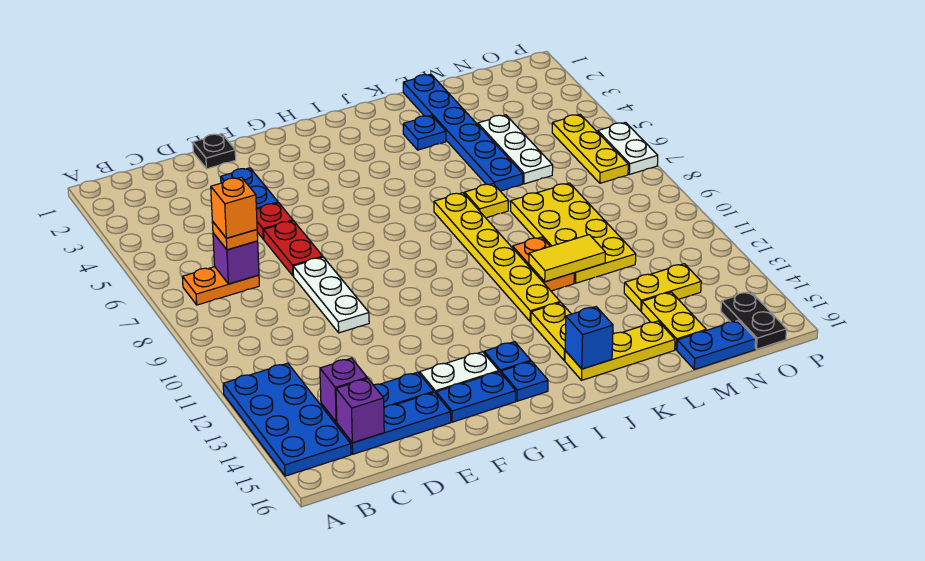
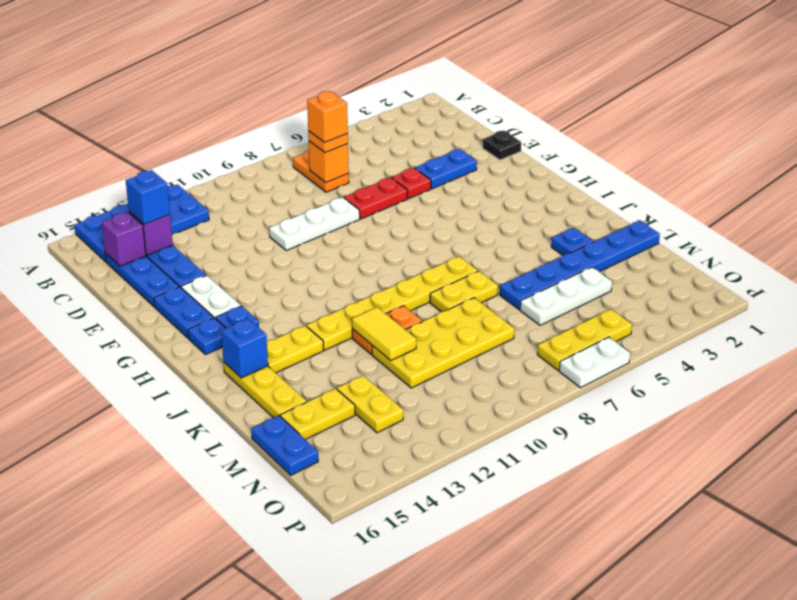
purple brick C7 level 2 -> orange brick C7 level 2
none -> blue brick C14 level 3
yellow plate K7 level 1 -> yellow plate K7:K8 level 1
black plate O15:O16 level 1 -> none

